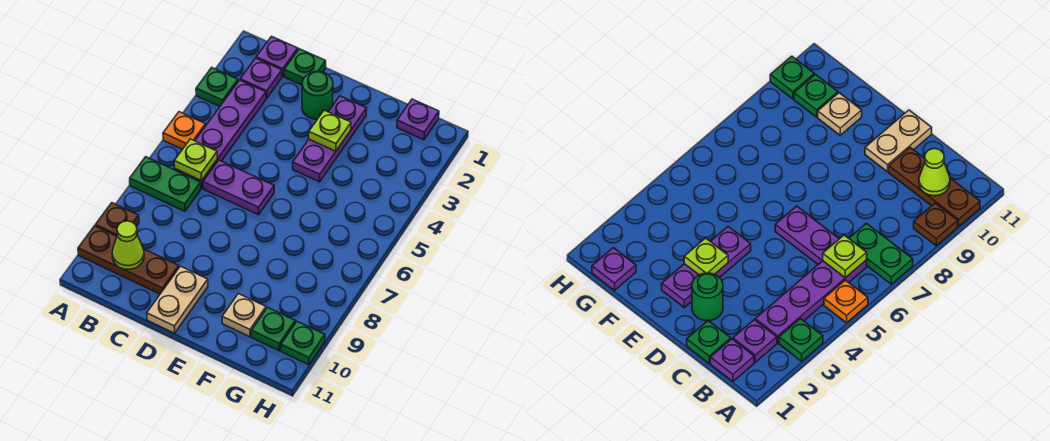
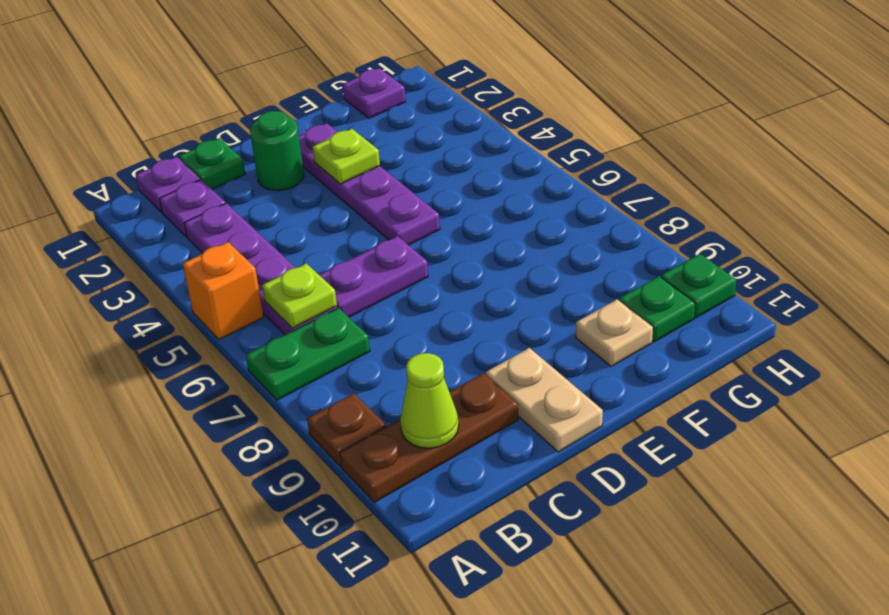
green plate A3 level 1 -> none
orange plate A5 level 1 -> orange brick A5 level 1
purple plate E2:E4 level 1 -> purple plate E2:E5 level 1

